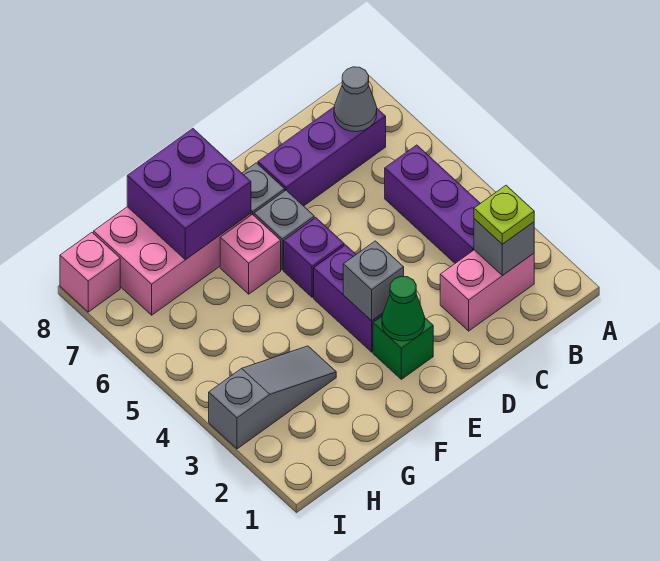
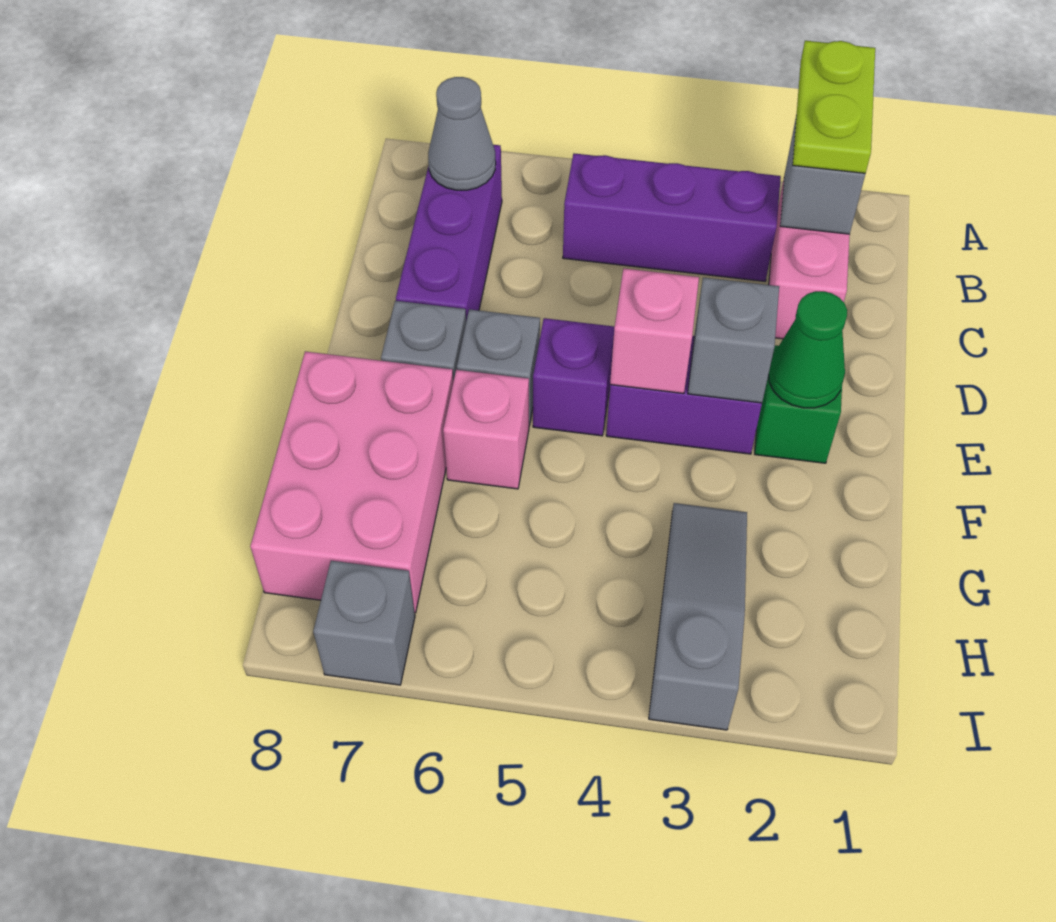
lime plate B2 level 3 -> lime plate A2:B2 level 3
purple brick F7:G8 level 2 -> none
none -> grey brick I7 level 1
pink brick I8 level 1 -> pink brick E4 level 2

